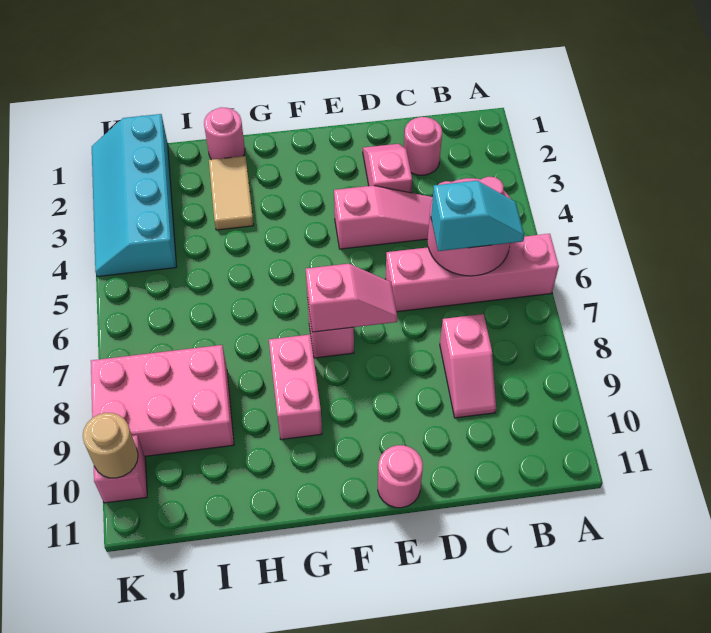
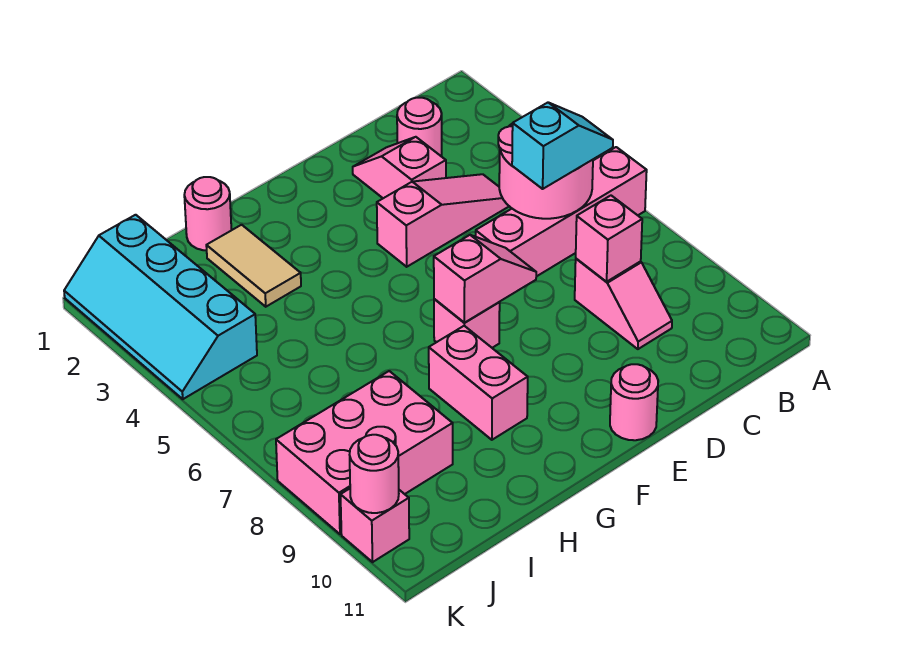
none -> pink brick C8 level 2
tan round brick K10 level 2 -> pink round brick K10 level 2

